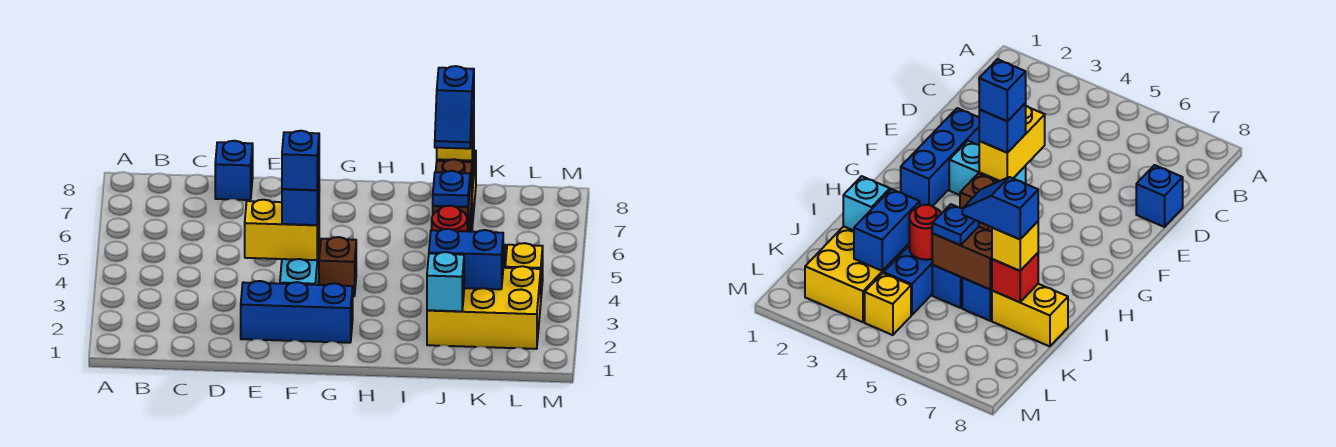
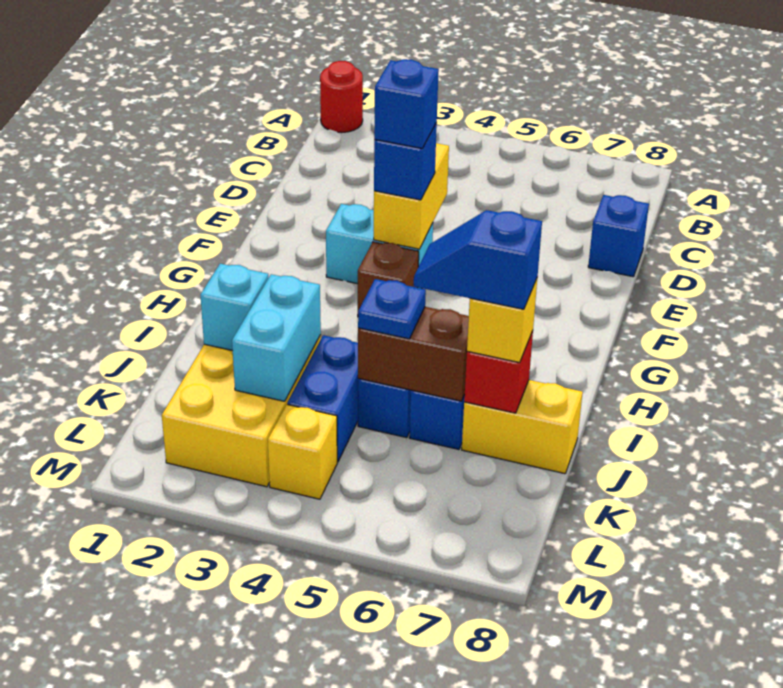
blue brick E2:G2 level 1 -> none
blue brick J3:K3 level 2 -> cyan brick J3:K3 level 2
red round brick J4 level 2 -> red round brick A1 level 1

